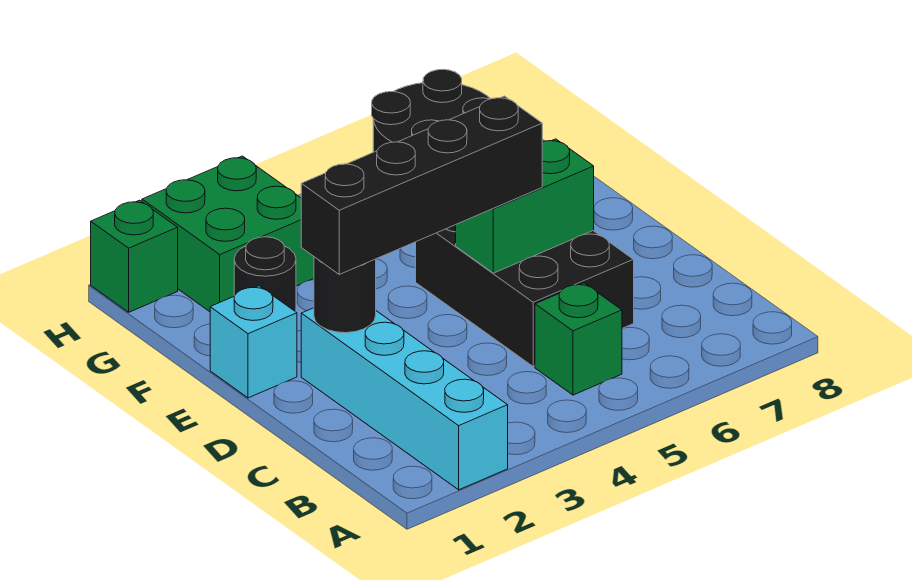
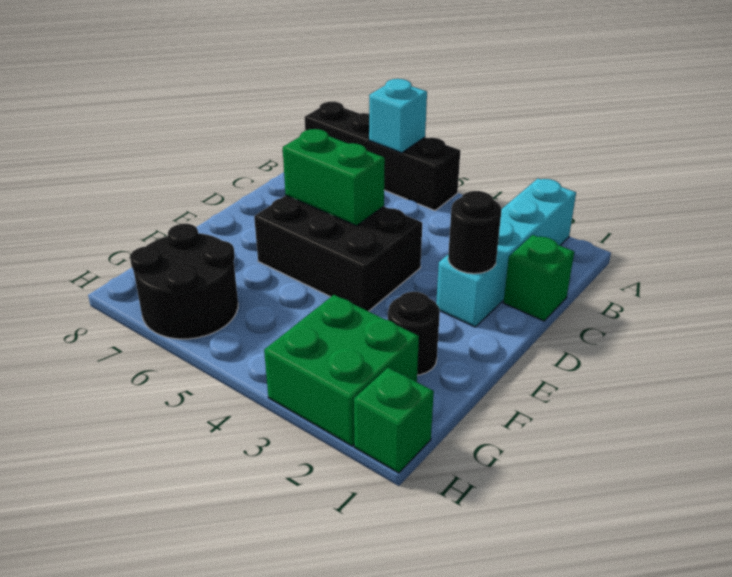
green brick B5 level 1 -> green brick C1 level 1
black brick C5:E6 level 1 -> black brick D4:E6 level 1
black brick D2:D5 level 3 -> black brick A5:A8 level 1
cyan brick E1 level 1 -> cyan brick A6 level 2

